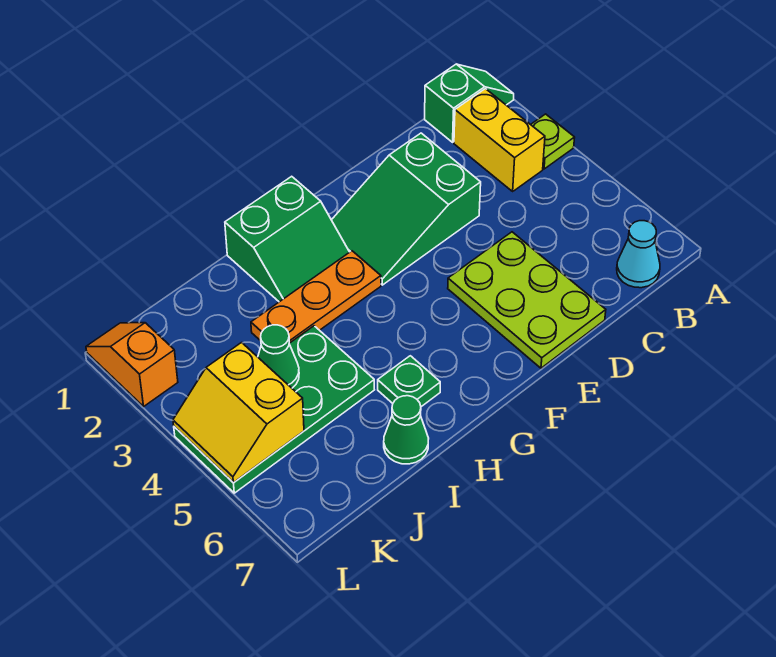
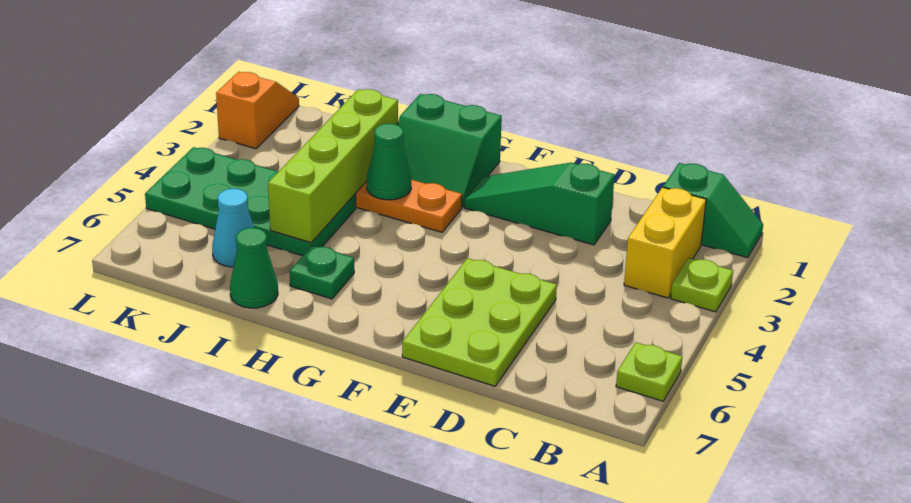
none -> lime plate A6 level 1
cyan cone B7 level 1 -> cyan cone J6 level 1
green slope D2:F3 level 1 top D -> green slope D2:F2 level 1 top D
none -> lime brick I2:I5 level 2
green cone J4 level 2 -> green cone H3 level 2
yellow slope K4:L5 level 2 top K -> none

